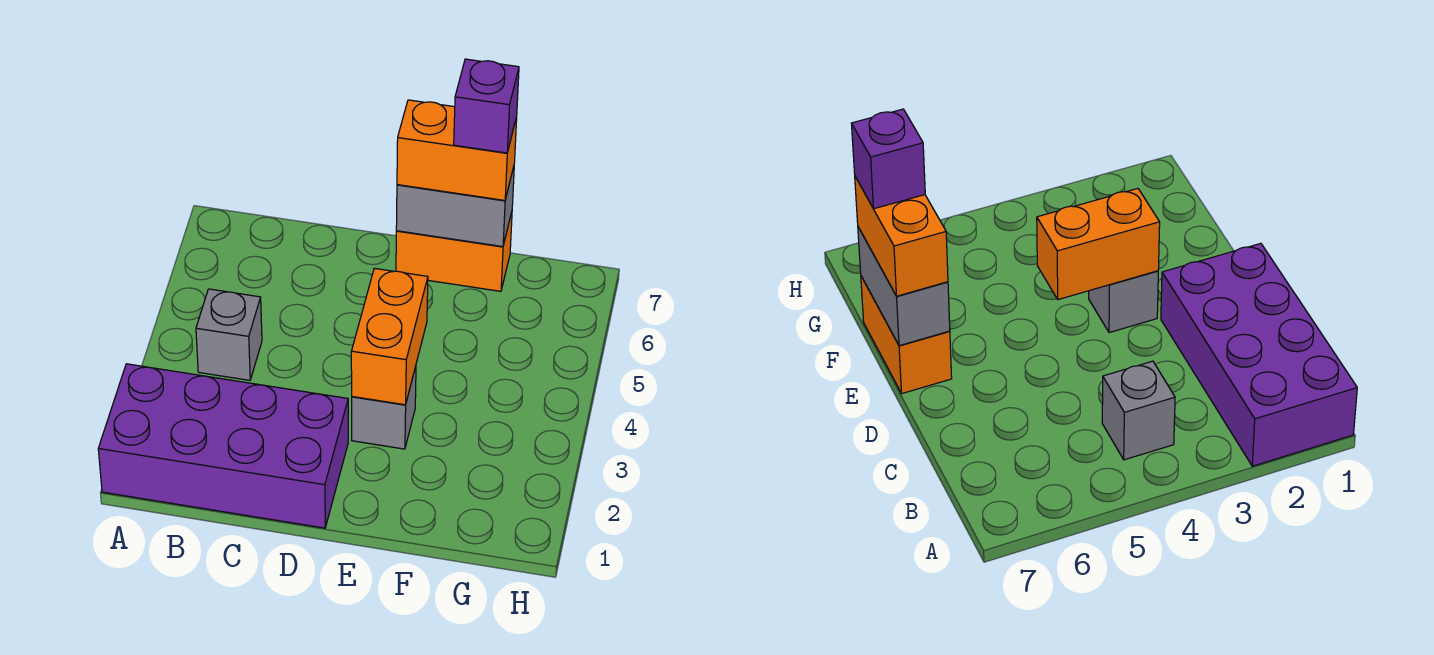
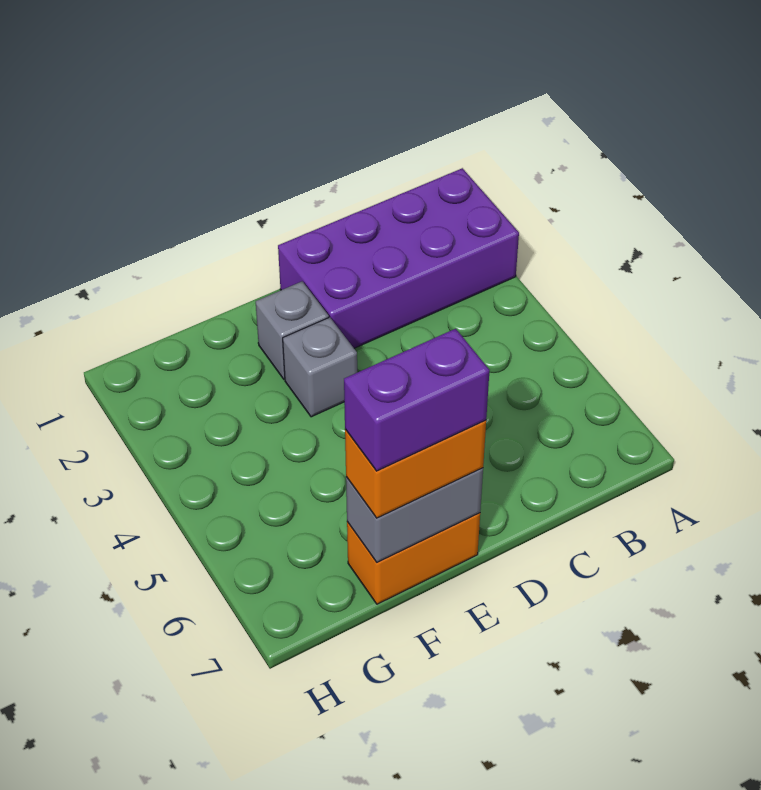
grey brick B4 level 1 -> grey brick E2 level 1
orange brick E3:E4 level 2 -> none
purple brick F7 level 4 -> purple brick E7:F7 level 4

